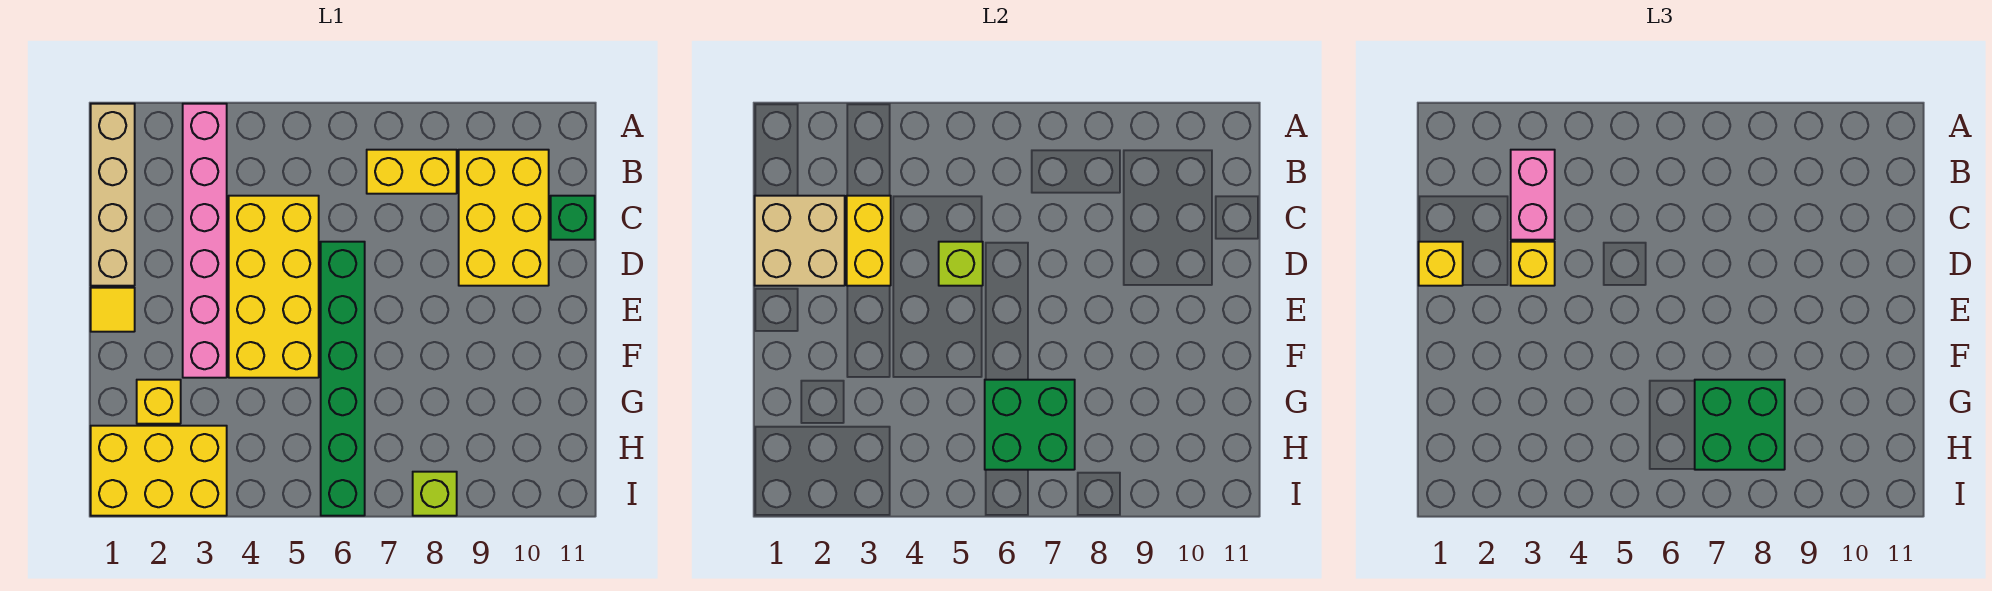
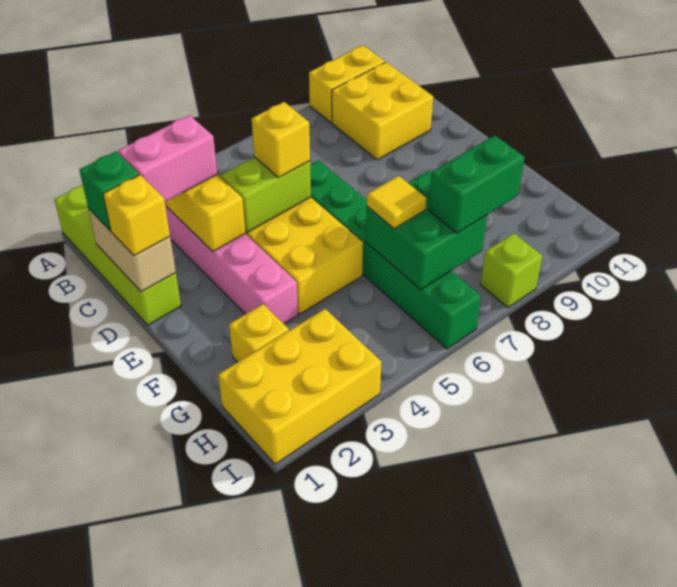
tan brick A1:D1 level 1 -> lime brick A1:D1 level 1
pink brick B3:C3 level 3 -> pink brick C2:C3 level 3
yellow brick B7:B8 level 1 -> yellow brick A9:A10 level 1
yellow brick B9:D10 level 1 -> yellow brick B9:C10 level 1
tan brick C1:D2 level 2 -> tan brick C1:D1 level 2
green brick C11 level 1 -> green brick C1 level 3
yellow brick D3 level 3 -> yellow brick D5 level 3
lime brick D5 level 2 -> lime brick D4:D5 level 2
yellow tile E1 level 1 -> yellow tile G6 level 3
green brick G7:H8 level 3 -> green brick H7:H8 level 3

